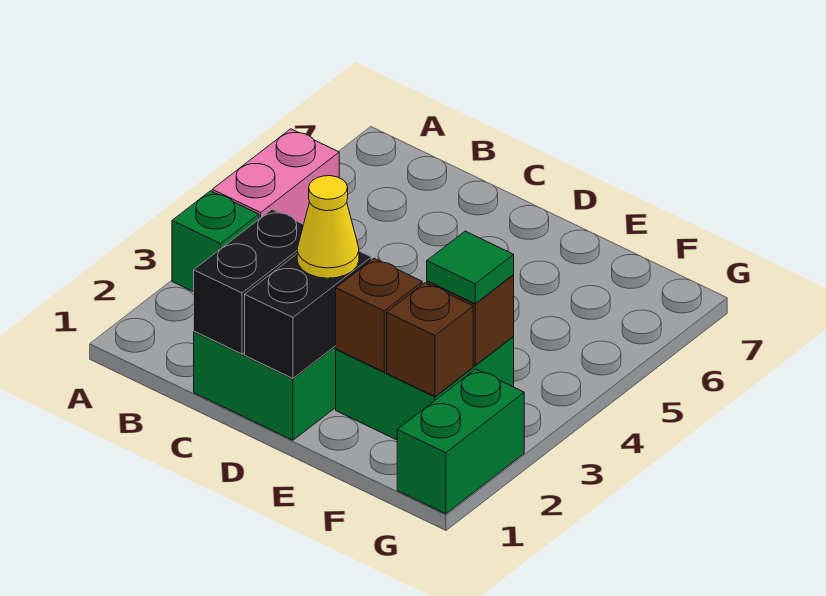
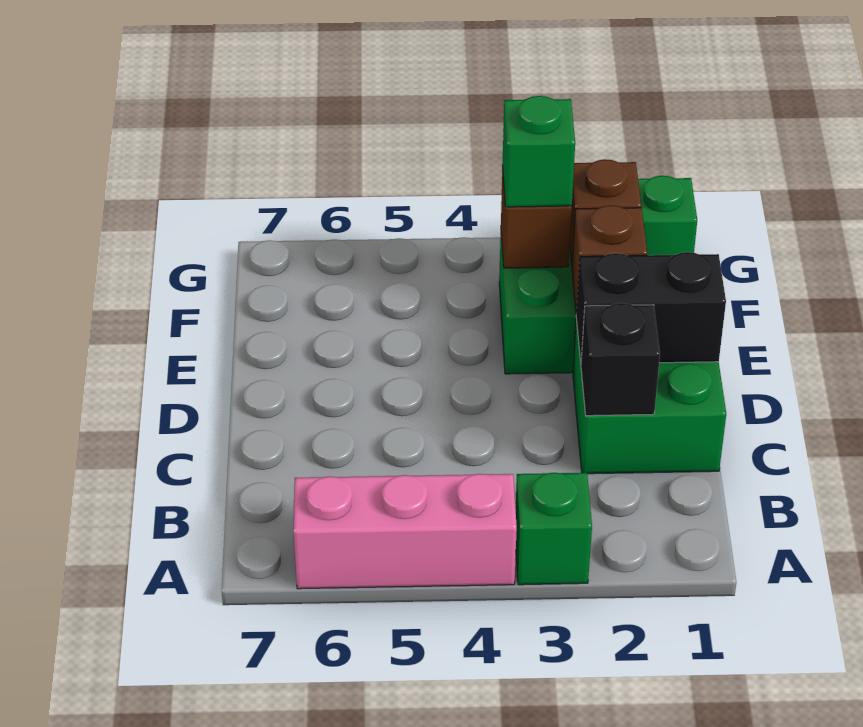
pink brick A4:A5 level 1 -> pink brick A4:A6 level 1
black brick C1:C2 level 2 -> black brick C2 level 2
yellow cone D2 level 3 -> none
green tile F3 level 3 -> green brick F3 level 3

